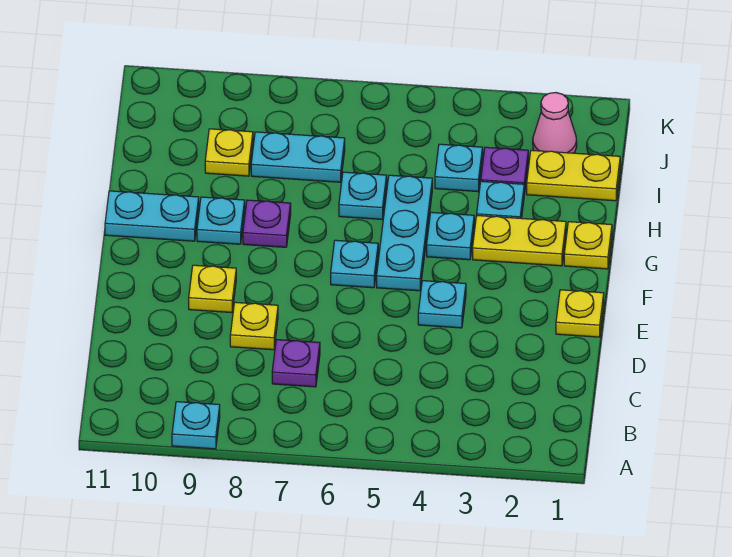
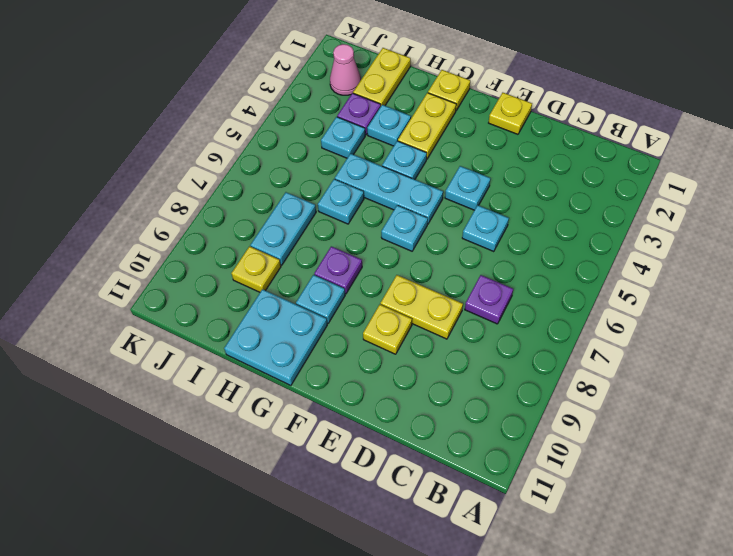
cyan plate A9 level 1 -> cyan plate D5 level 1
yellow plate D8 level 1 -> yellow plate D8:E8 level 1
cyan plate G10:G11 level 1 -> cyan plate G10:H11 level 1

